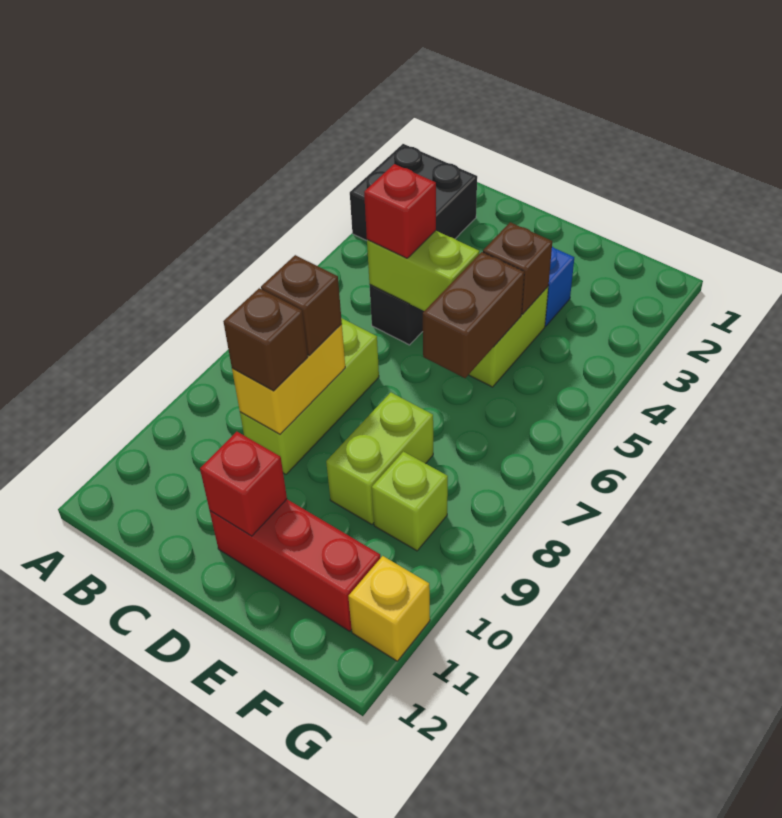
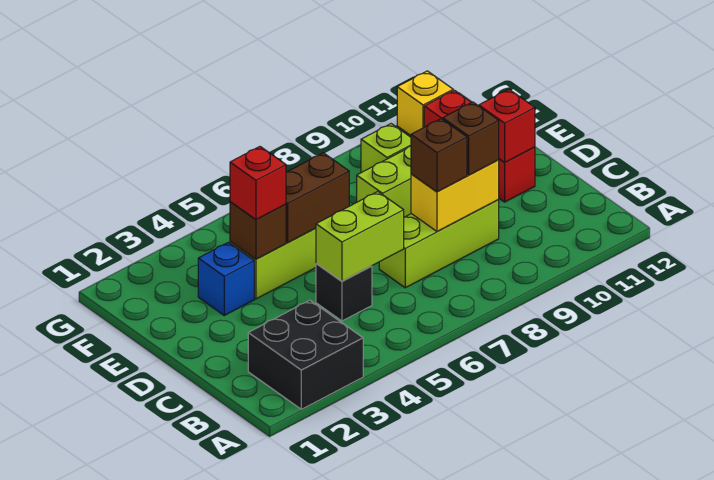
lime brick C5:D5 level 2 -> lime brick C5:C6 level 2
red brick C5 level 3 -> red brick E4 level 3

